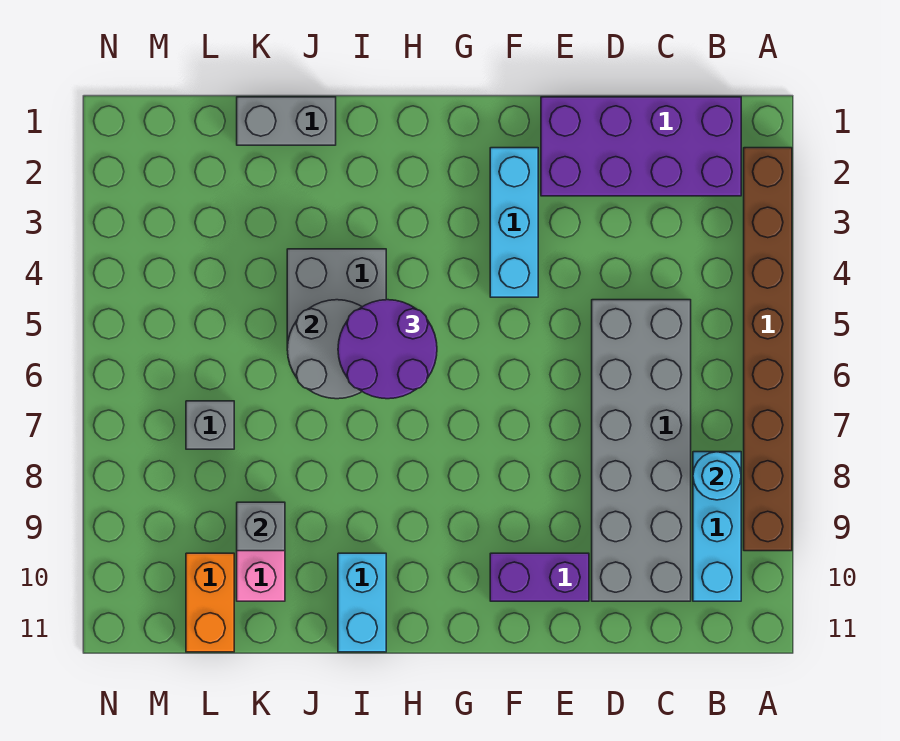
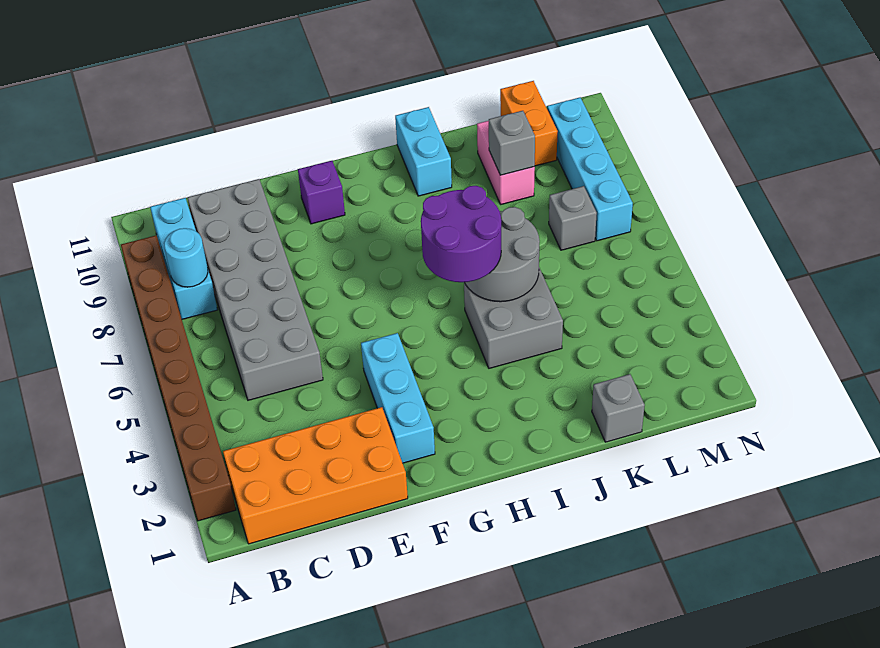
purple brick B1:E2 level 1 -> orange brick B1:E2 level 1
purple brick E10:F10 level 1 -> purple brick F10 level 1
grey brick J1:K1 level 1 -> grey brick K1 level 1
none -> cyan brick M7:M10 level 1

